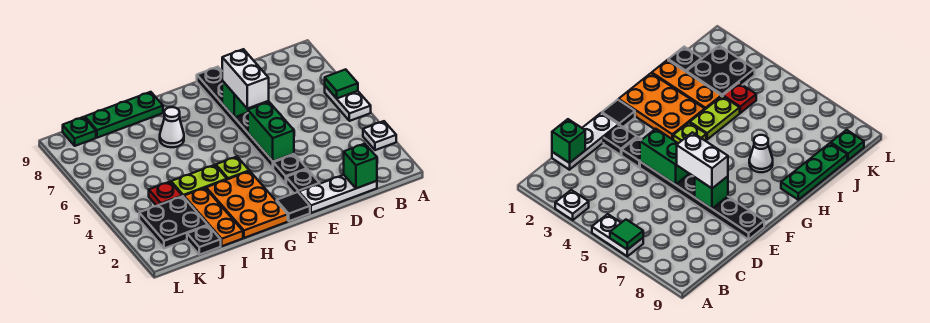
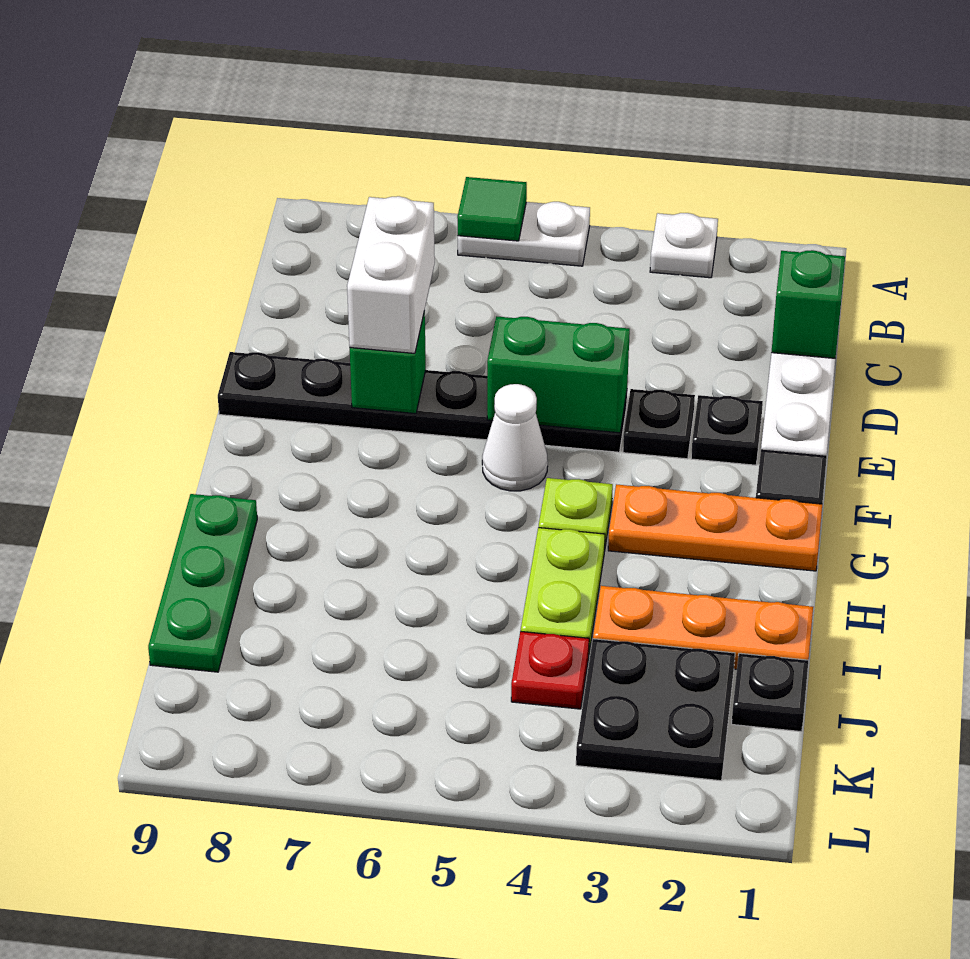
white brick E6:E7 level 3 -> white brick D7:E7 level 3
orange plate G1:H3 level 1 -> orange plate G1:G3 level 1
white cone H7 level 1 -> white cone F5 level 1
green plate K9 level 1 -> none

